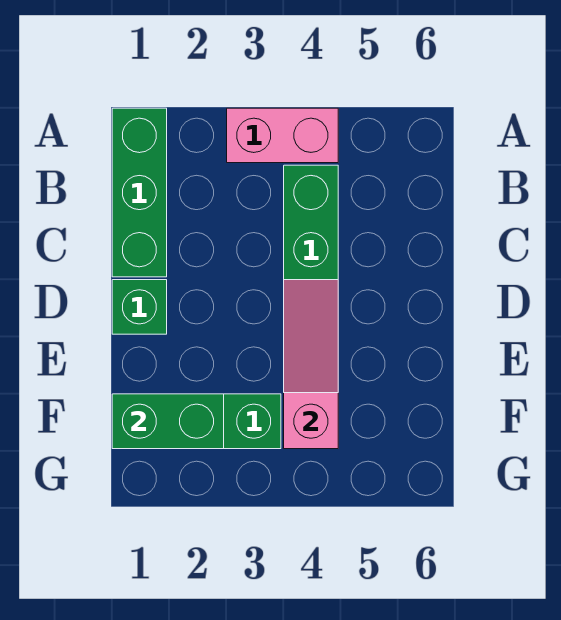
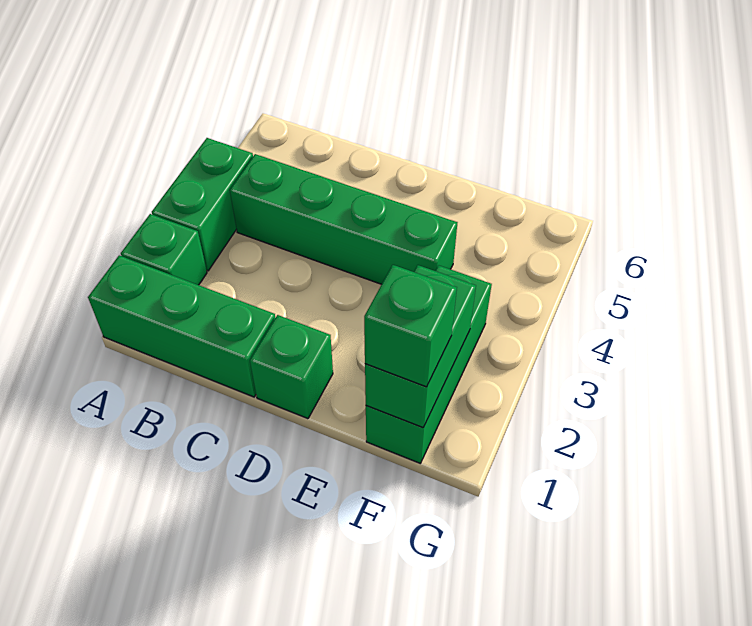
none -> green brick A2 level 1
pink brick A3:A4 level 1 -> green brick A3:A4 level 1
pink slope D4:F4 level 2 top F -> none
none -> green brick F1 level 3

